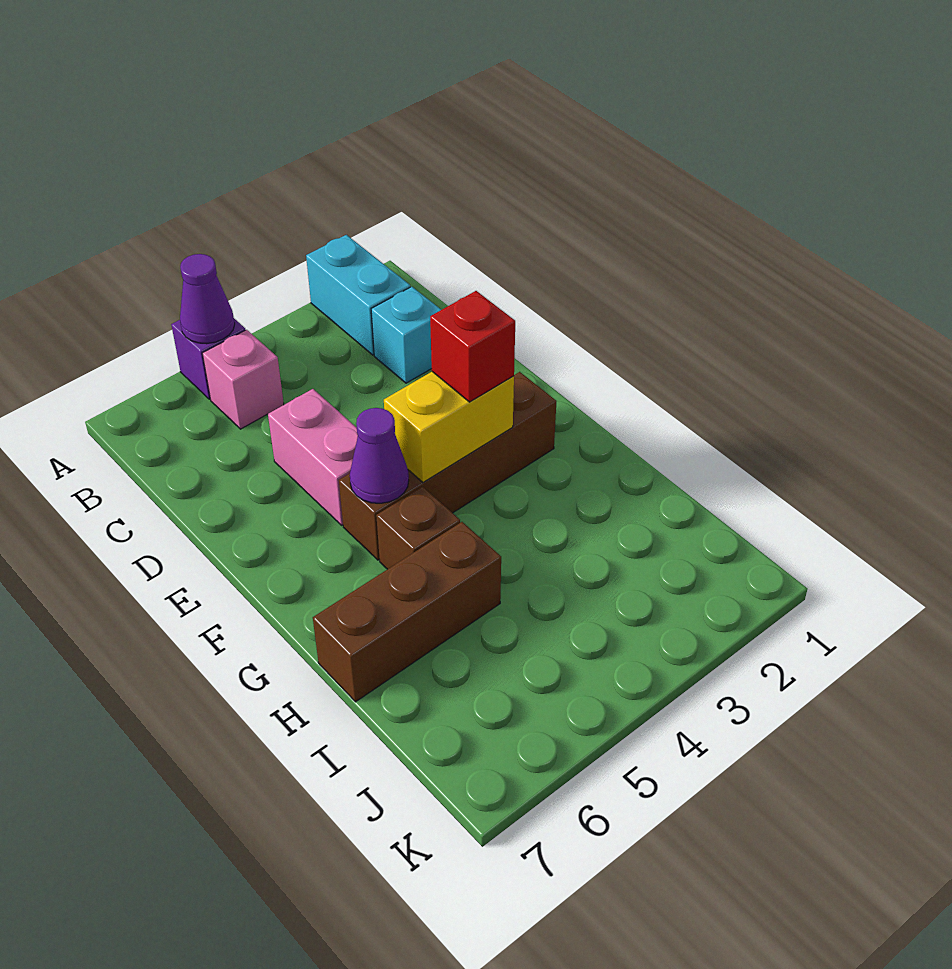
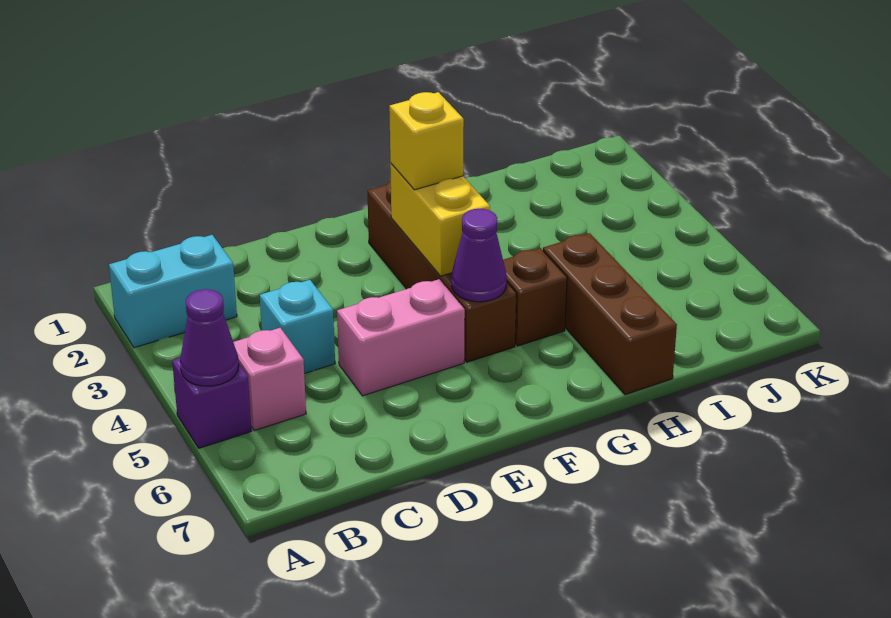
cyan brick C2 level 1 -> cyan brick C4 level 1
red brick F3 level 3 -> yellow brick F3 level 3

